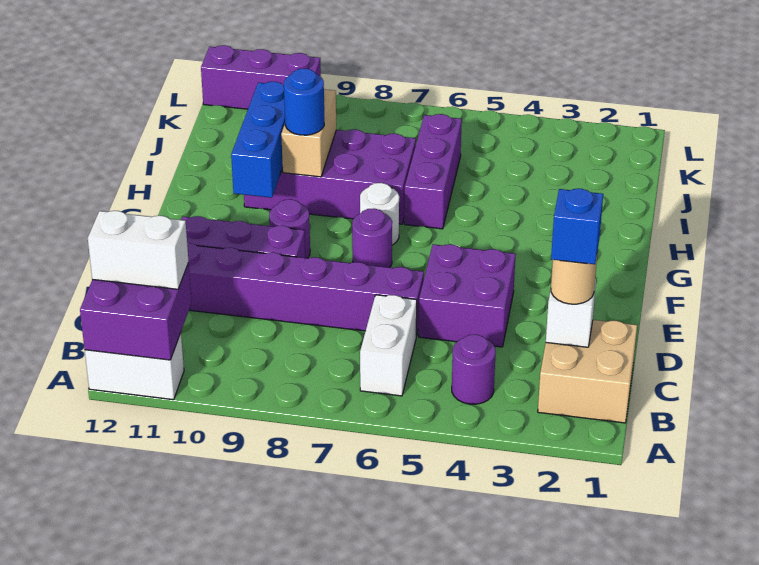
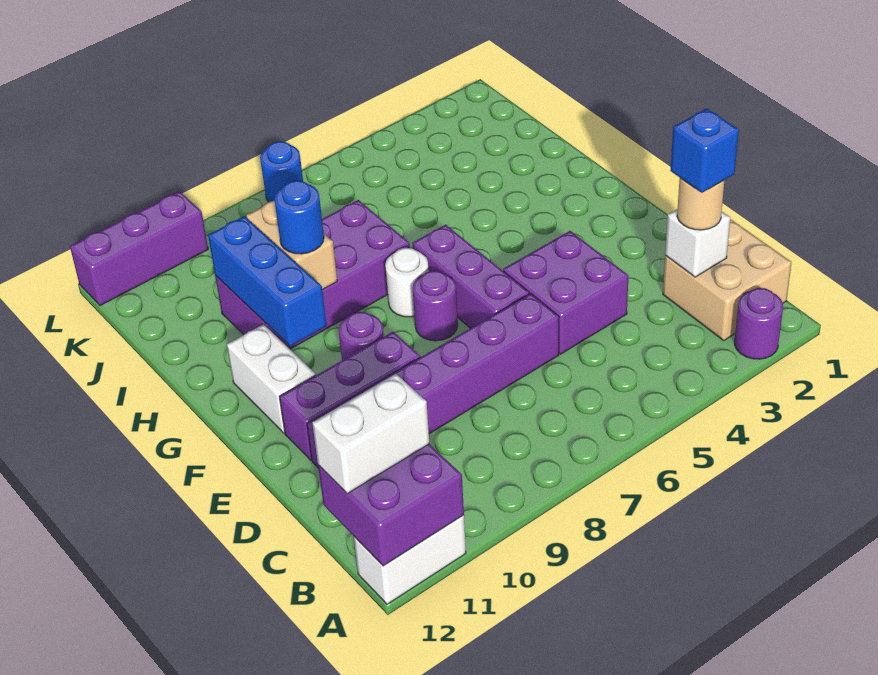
purple round brick B4 level 1 -> purple round brick A2 level 1
white brick B6:C6 level 1 -> white brick F11:G11 level 1
purple brick H6:J6 level 1 -> purple brick E6:G6 level 1
none -> blue round brick L7 level 1

